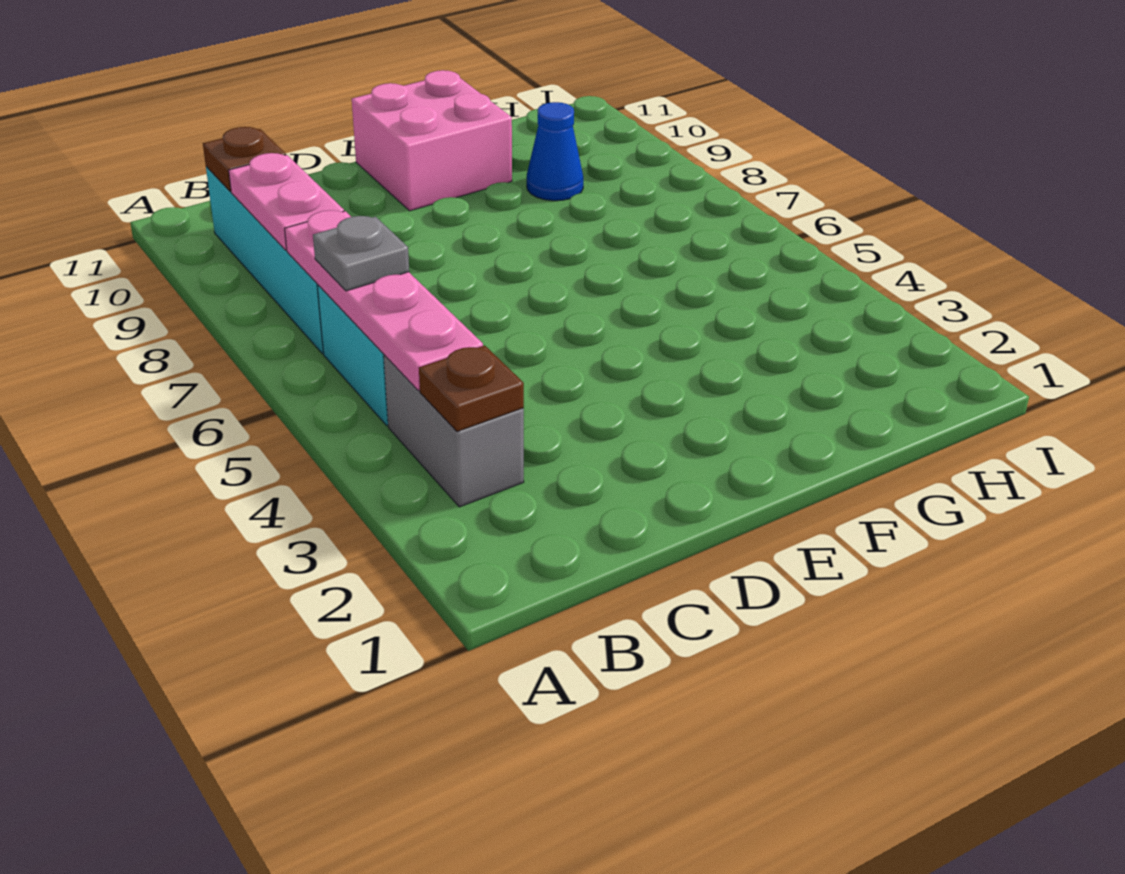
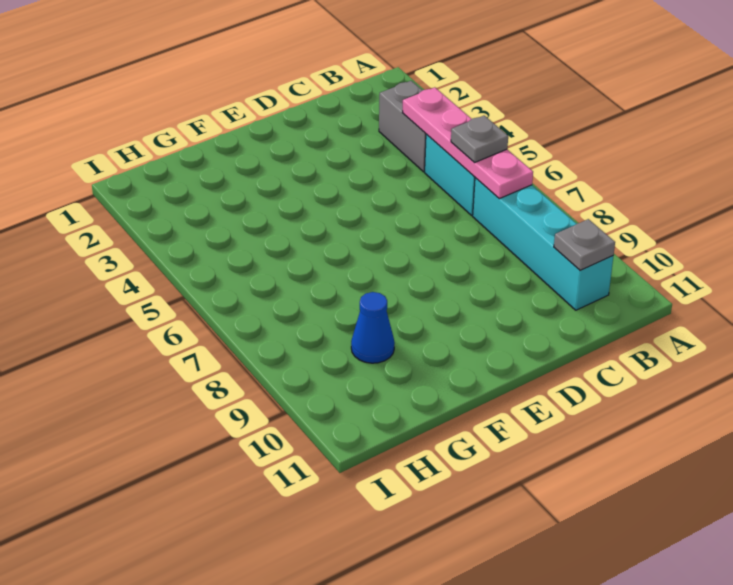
brown plate B3 level 2 -> none
pink plate B8:B9 level 2 -> none
brown plate B10 level 2 -> grey plate B10 level 2
pink brick E10:F11 level 1 -> none

